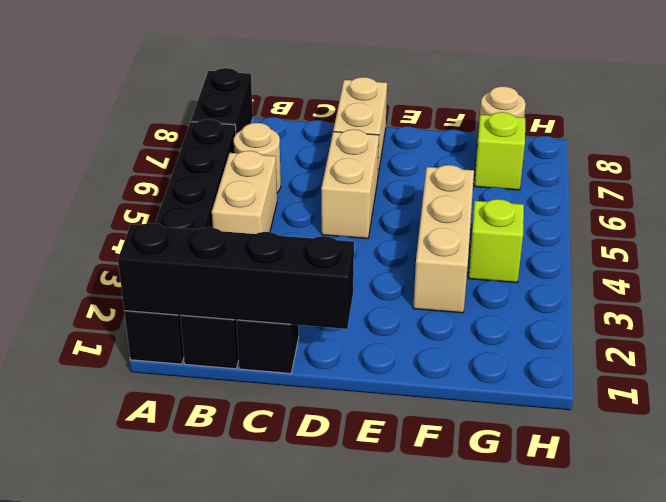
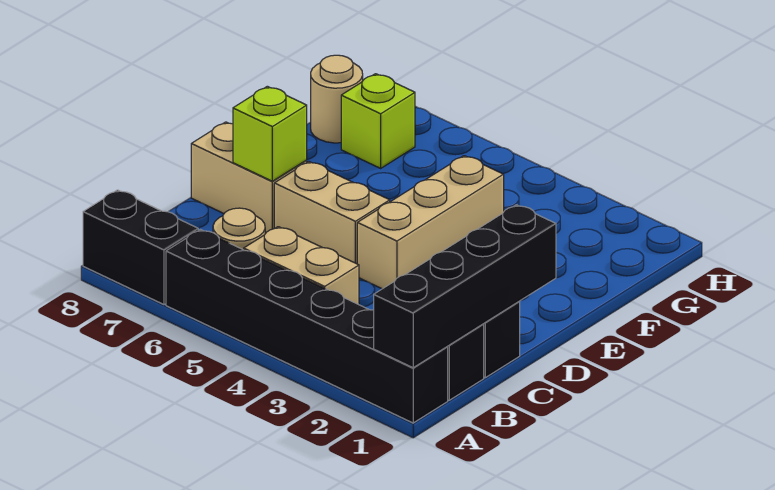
tan brick F3:F5 level 1 -> tan brick D4:F4 level 1
lime brick G4 level 1 -> lime brick D7 level 2

